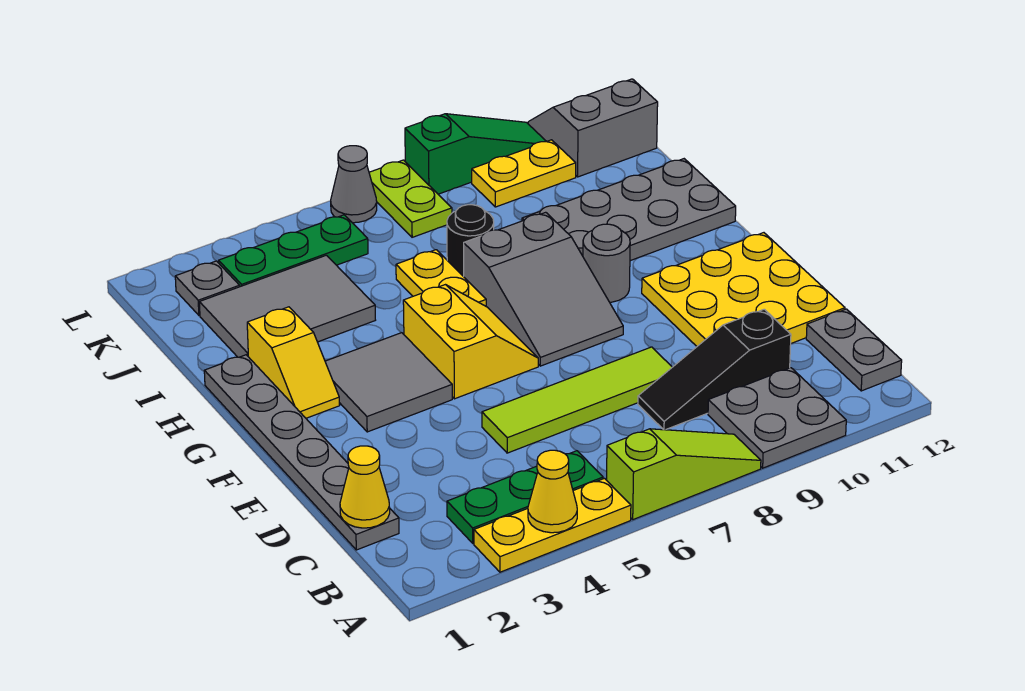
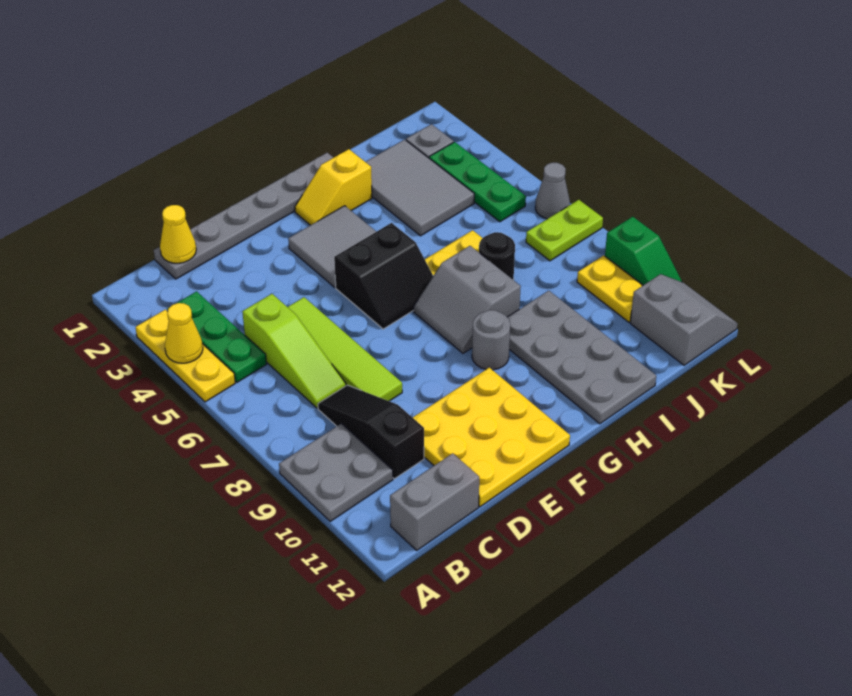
lime slope A6:A8 level 1 top 6 -> lime slope C5:C7 level 1 top 5
grey plate B12:C12 level 1 -> grey brick B12:C12 level 1
yellow slope F5:G6 level 1 top 5 -> black slope F5:G6 level 1 top 5
grey slope F7:H8 level 1 top H -> grey slope G7:H8 level 1 top H
green slope L8:L10 level 1 top 8 -> green slope L9:L10 level 1 top 9

